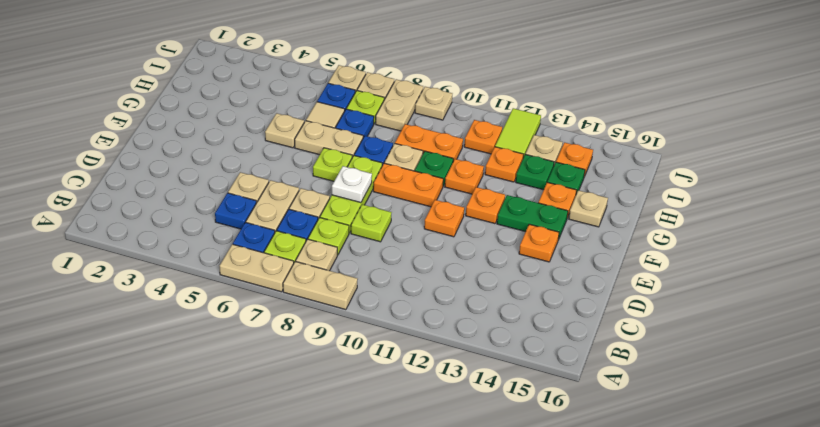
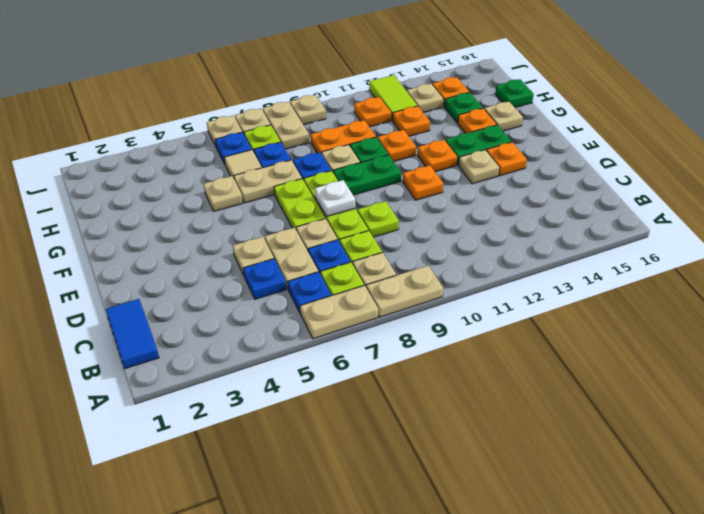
none -> blue tile B1:C1 level 1
none -> tan plate E13 level 1
lime plate F7 level 1 -> lime plate E7:F7 level 1
orange plate F9:F10 level 1 -> green plate F9:F10 level 1
green plate H13 level 1 -> green plate H16 level 1

